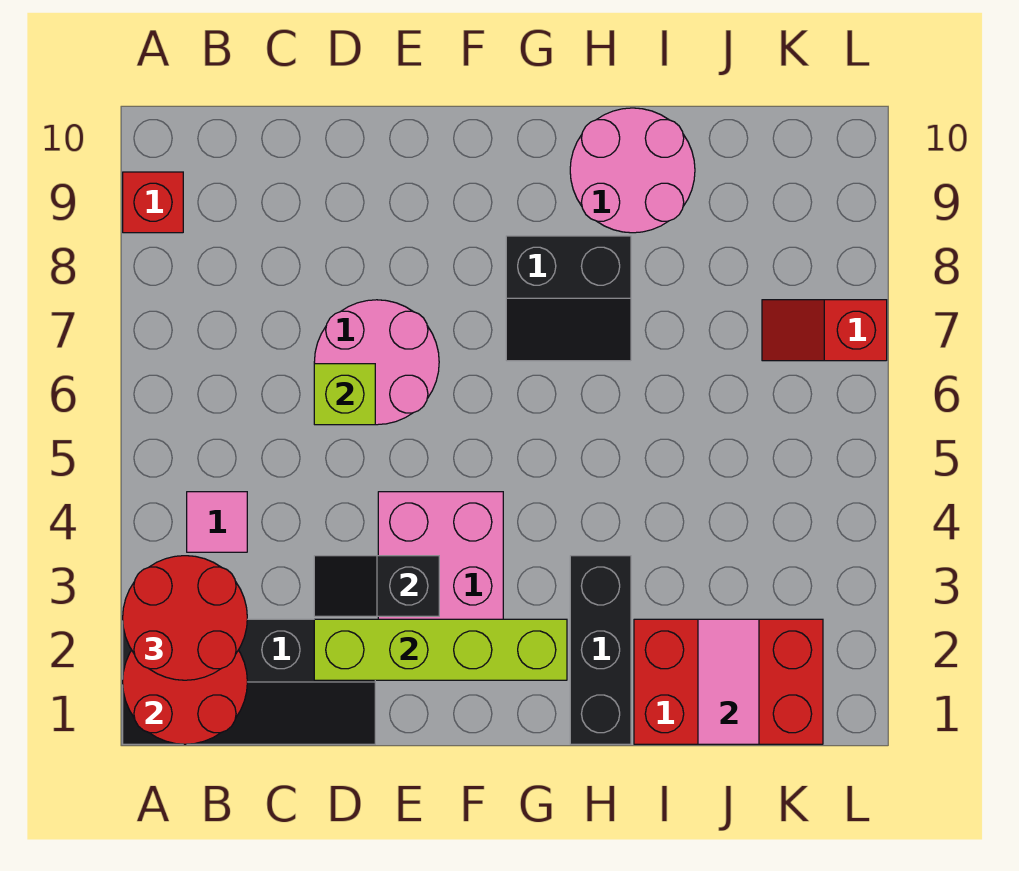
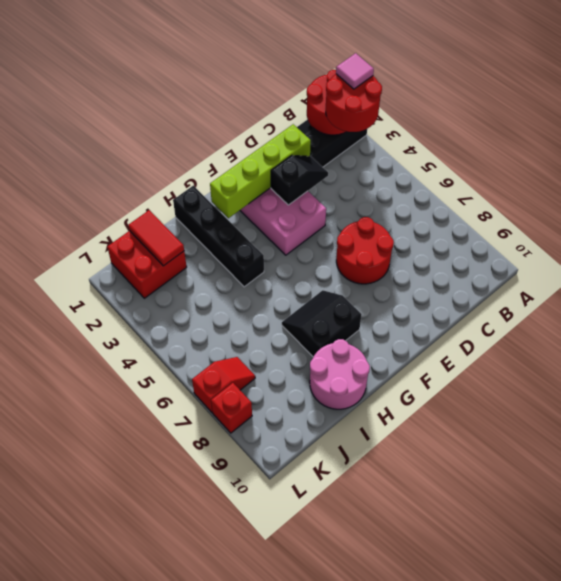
red brick A9 level 1 -> red brick L8 level 1
pink tile B4 level 1 -> pink tile A2 level 4
pink round brick D6:E7 level 1 -> red round brick D6:E7 level 1
lime brick D6 level 2 -> none
black brick H1:H3 level 1 -> black brick H1:H4 level 1
red brick I1:K2 level 1 -> red brick J1:K2 level 1
pink tile J1:J2 level 2 -> red tile J1:J2 level 2

